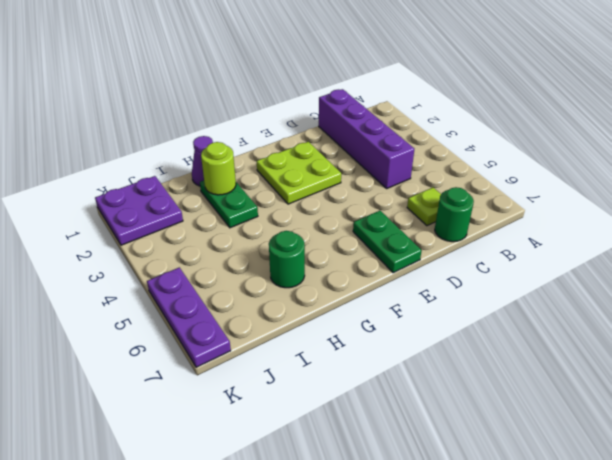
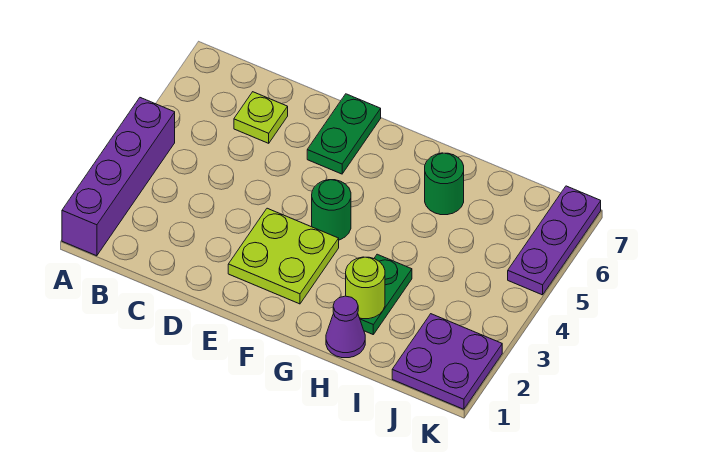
purple brick C1:C4 level 1 -> purple brick A1:A4 level 1
green round brick C7 level 1 -> green round brick F4 level 1

